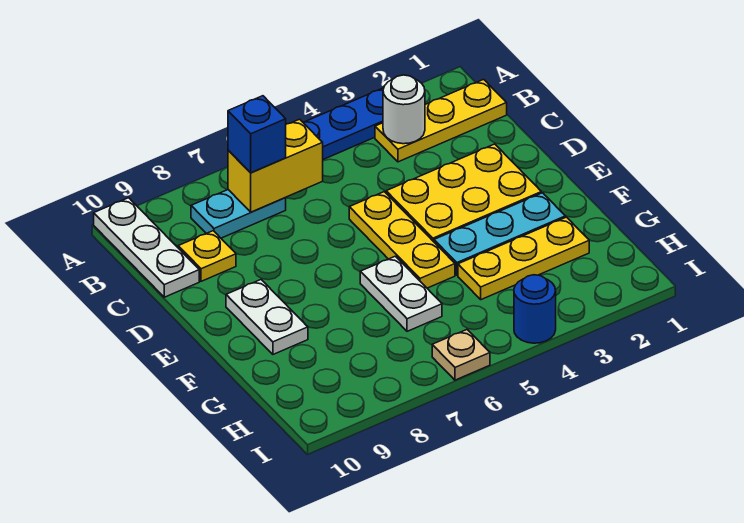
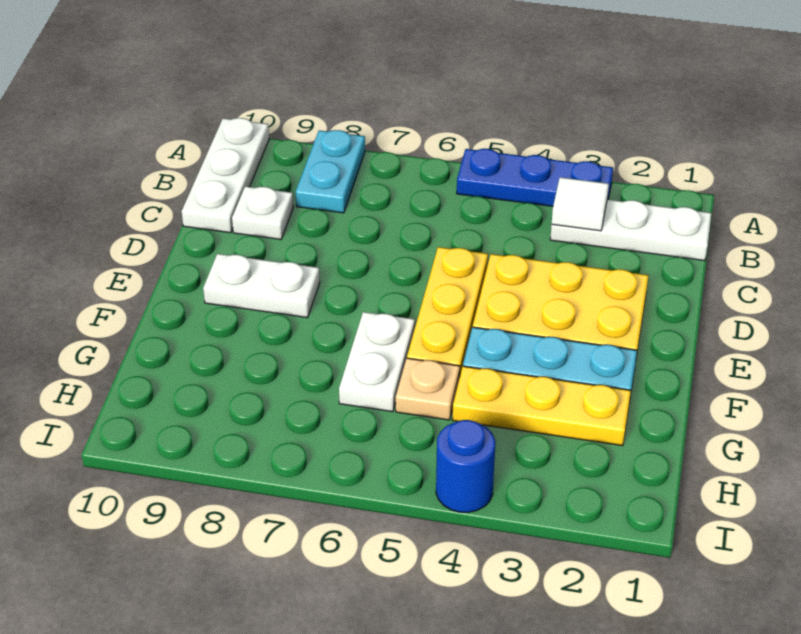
yellow plate B1:B3 level 1 -> white plate B1:B3 level 1
white round brick B3 level 2 -> white tile B3 level 2
yellow brick B6:B7 level 2 -> none
cyan plate B7:B8 level 1 -> cyan plate A8:B8 level 1
blue brick B7 level 3 -> none
yellow plate C9 level 1 -> white plate C9 level 1
white plate E9:F9 level 1 -> white plate E8:E9 level 1
tan plate I6 level 1 -> tan plate G5 level 1

